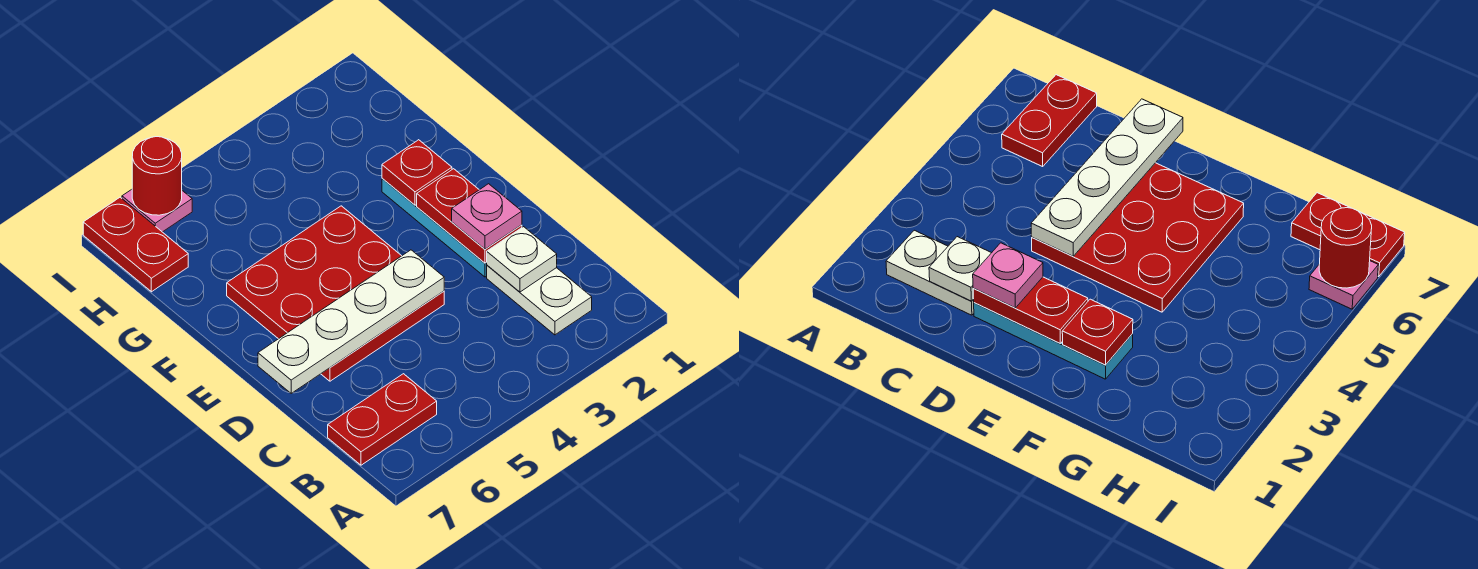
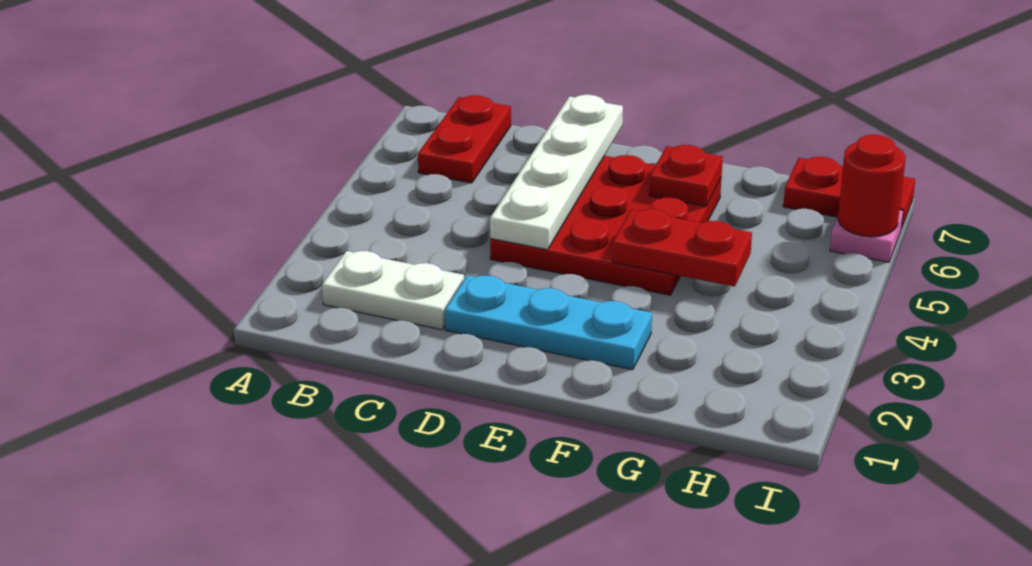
white plate C2 level 2 -> none
red plate D2:E2 level 2 -> red plate F4:G4 level 2
pink plate D2 level 3 -> none
red plate F2 level 2 -> red plate F6 level 2

